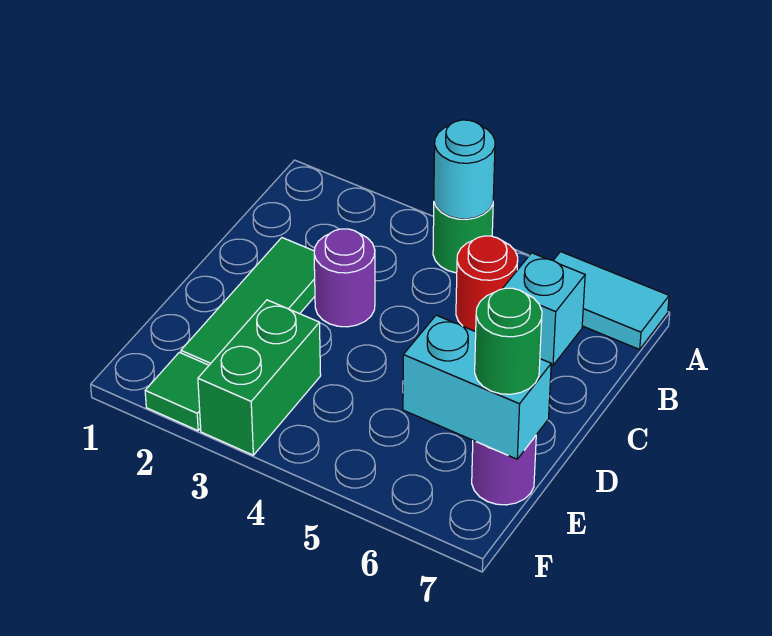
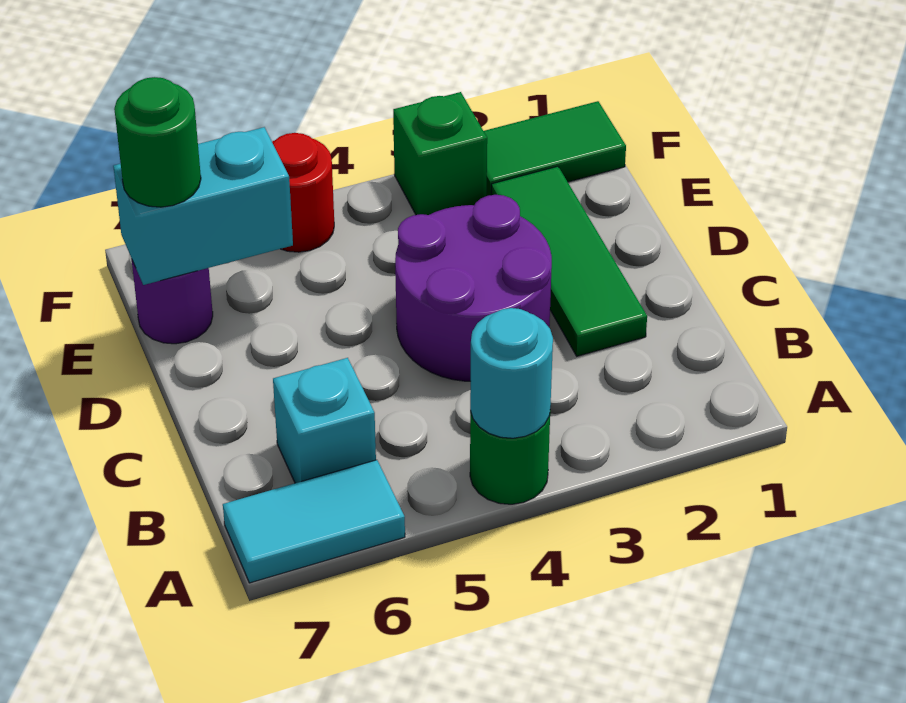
red round brick B5 level 1 -> red round brick F5 level 1
purple round brick C3 level 1 -> purple round brick C3:D4 level 1
green brick E3:F3 level 1 -> green brick F3 level 1
green tile F2 level 1 -> green tile F1:F2 level 1

